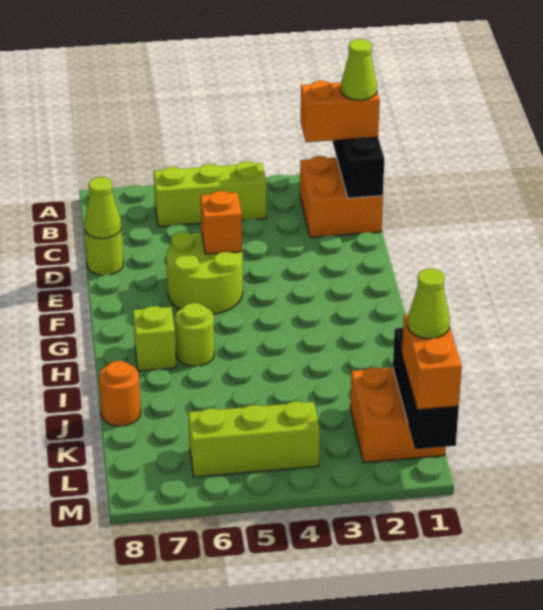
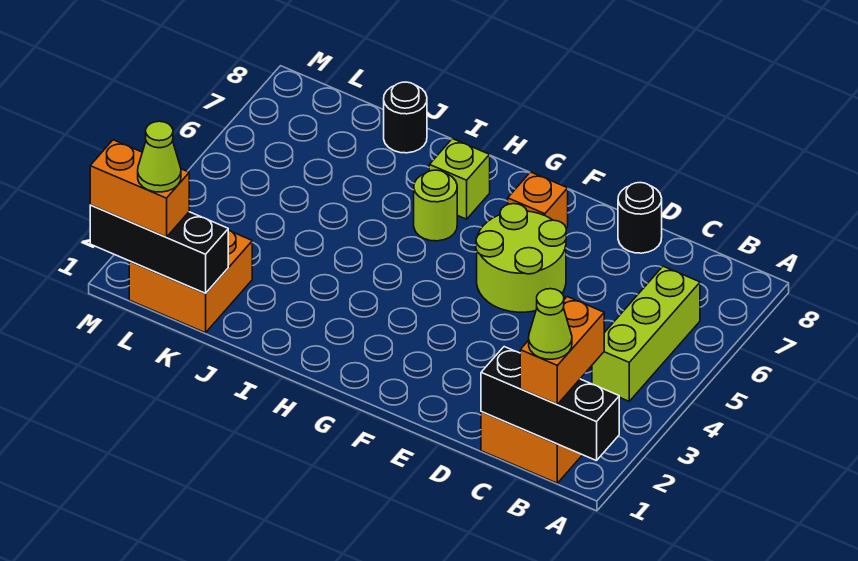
lime round brick D8 level 1 -> black round brick D8 level 1
lime cone D8 level 2 -> none
orange brick E5 level 2 -> orange brick F7 level 1
orange round brick J8 level 1 -> black round brick J8 level 1
lime brick L4:L6 level 1 -> none

